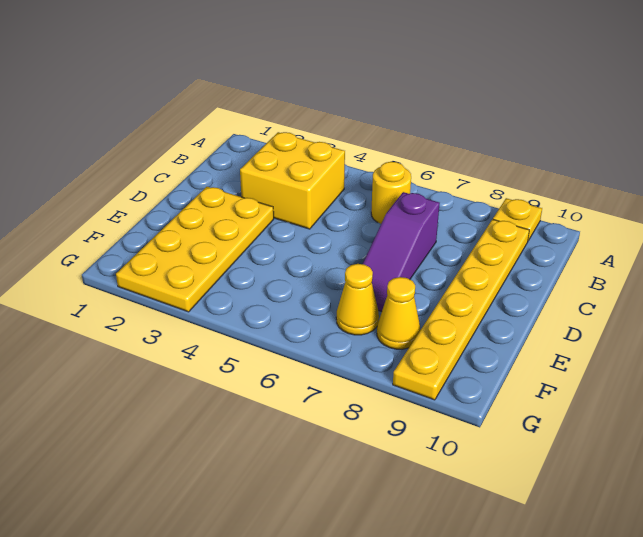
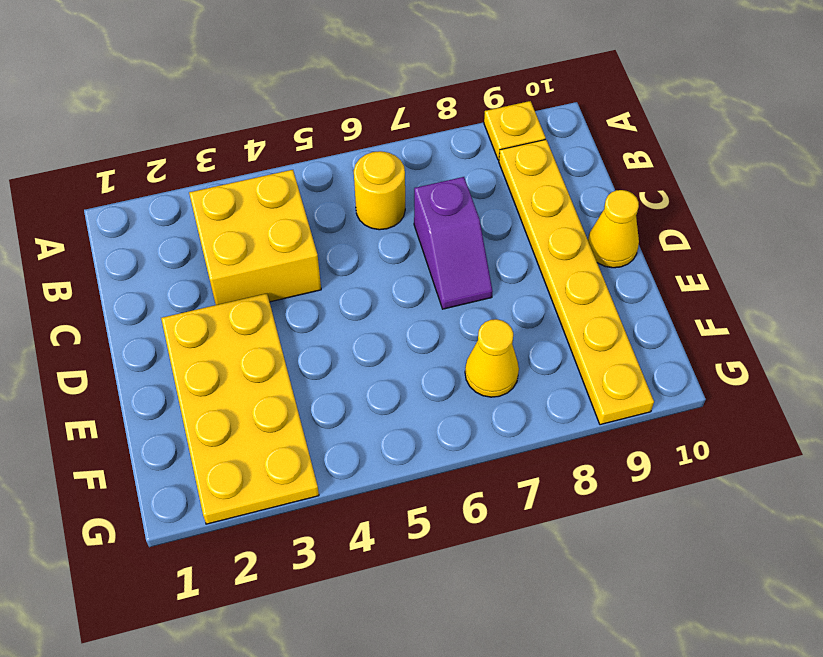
purple slope C7:E7 level 1 top C -> purple slope C7:D7 level 1 top C
yellow cone F8 level 1 -> yellow cone D10 level 1

